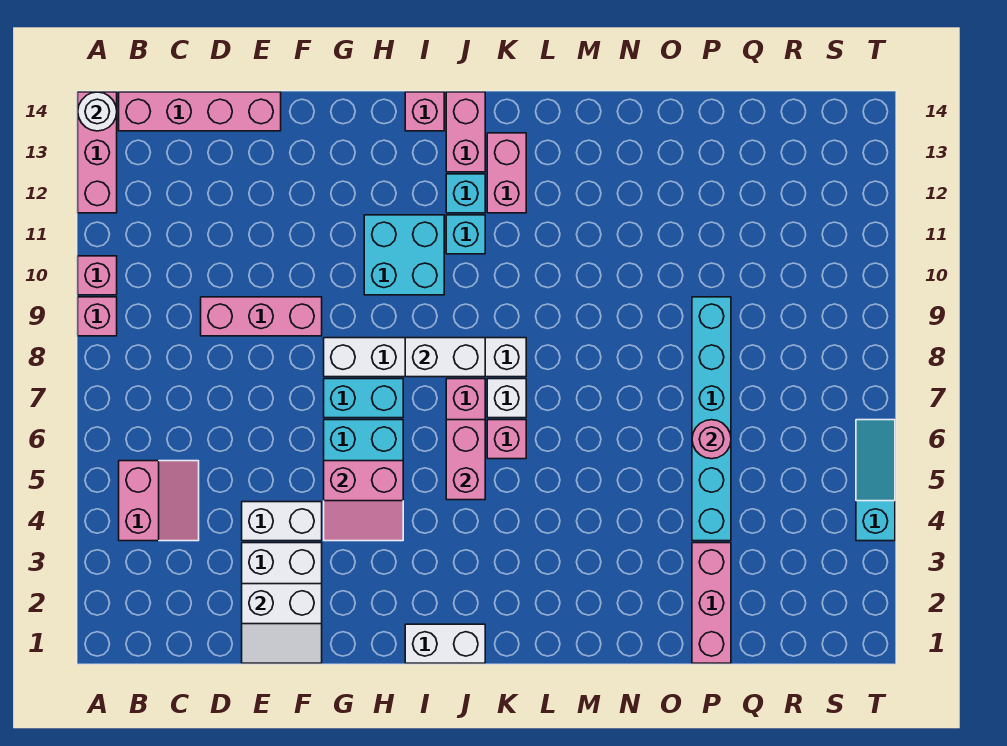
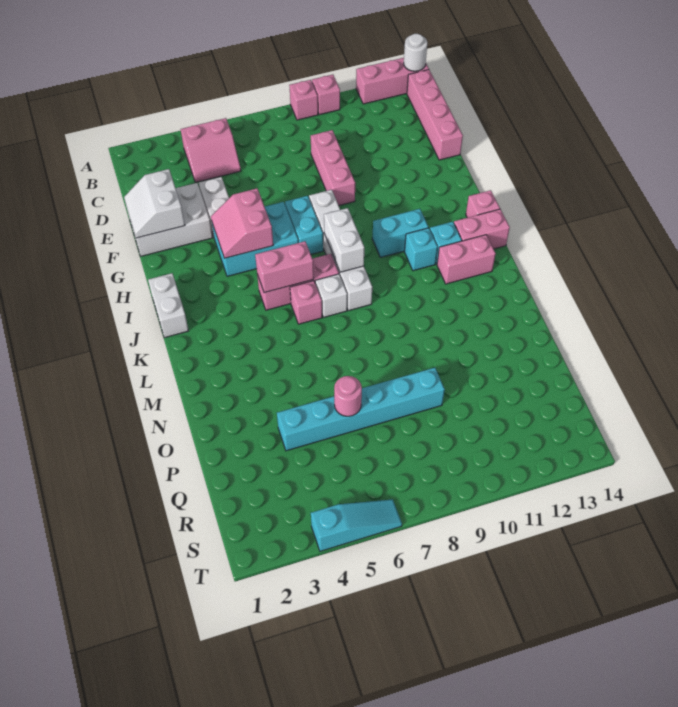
cyan brick H10:I11 level 1 -> cyan brick I10:I11 level 1
pink brick P1:P3 level 1 -> none

